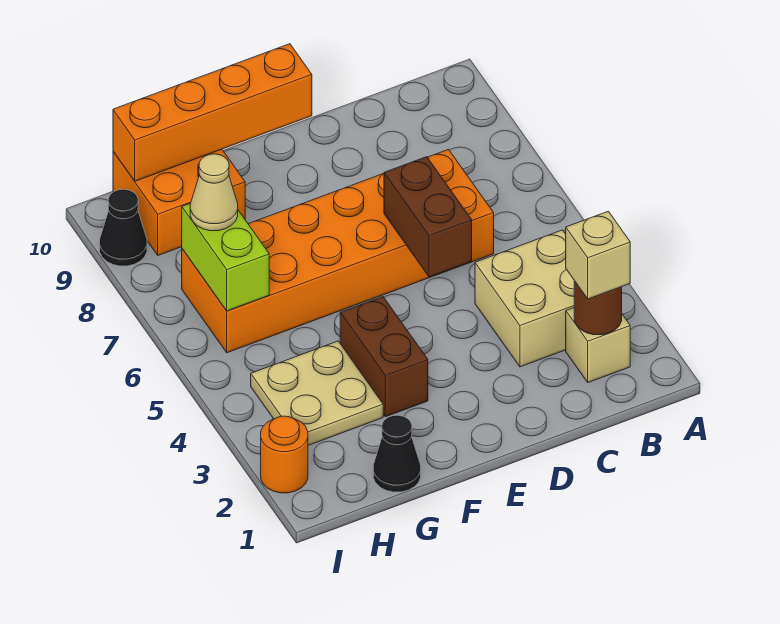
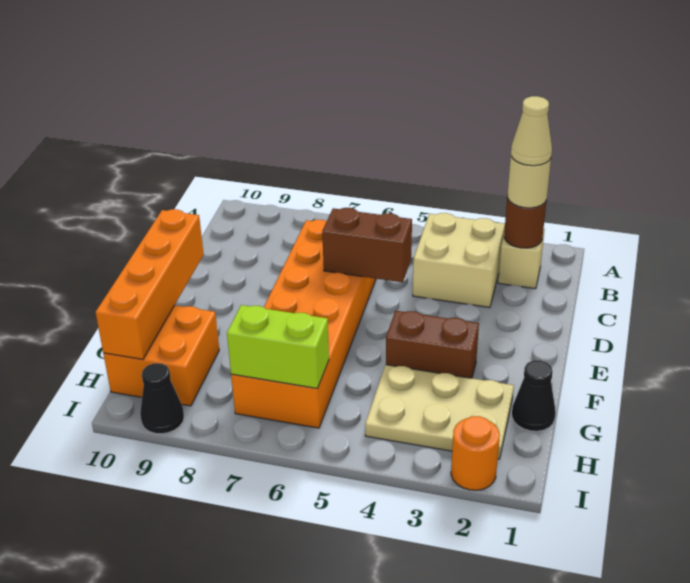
tan brick B2 level 3 -> tan round brick B2 level 3
tan plate G3:H4 level 1 -> tan plate G2:H4 level 1
tan cone H7 level 3 -> tan cone B2 level 4

